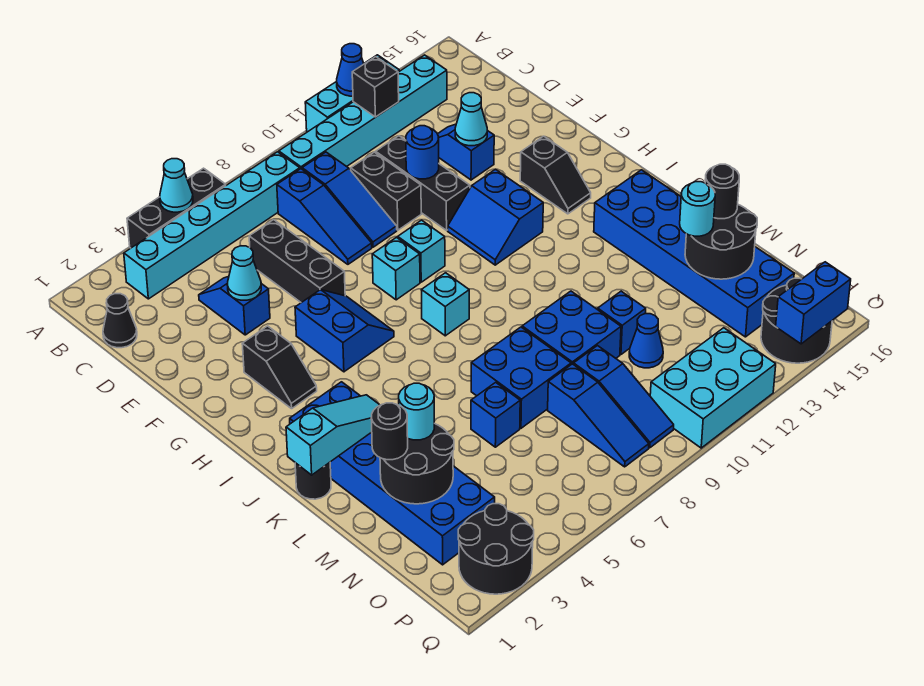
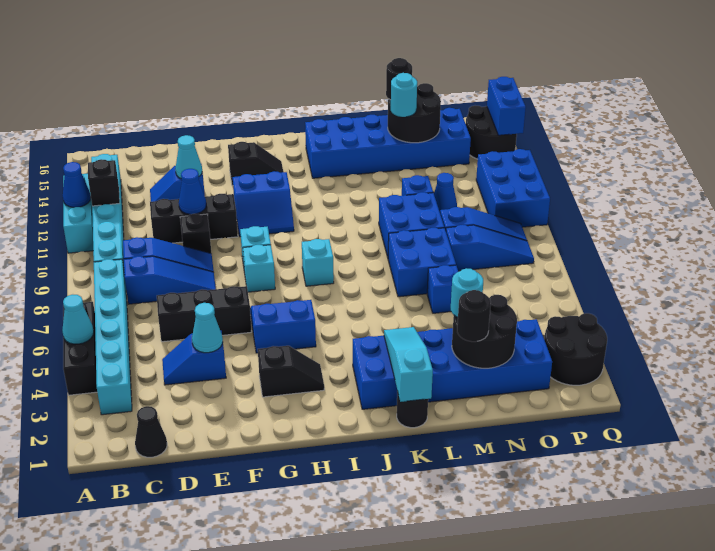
black brick D10:E10 level 1 -> black brick E10 level 1
blue round brick E11 level 2 -> blue cone E11 level 2
cyan brick P10:Q12 level 1 -> blue brick P10:Q12 level 1

